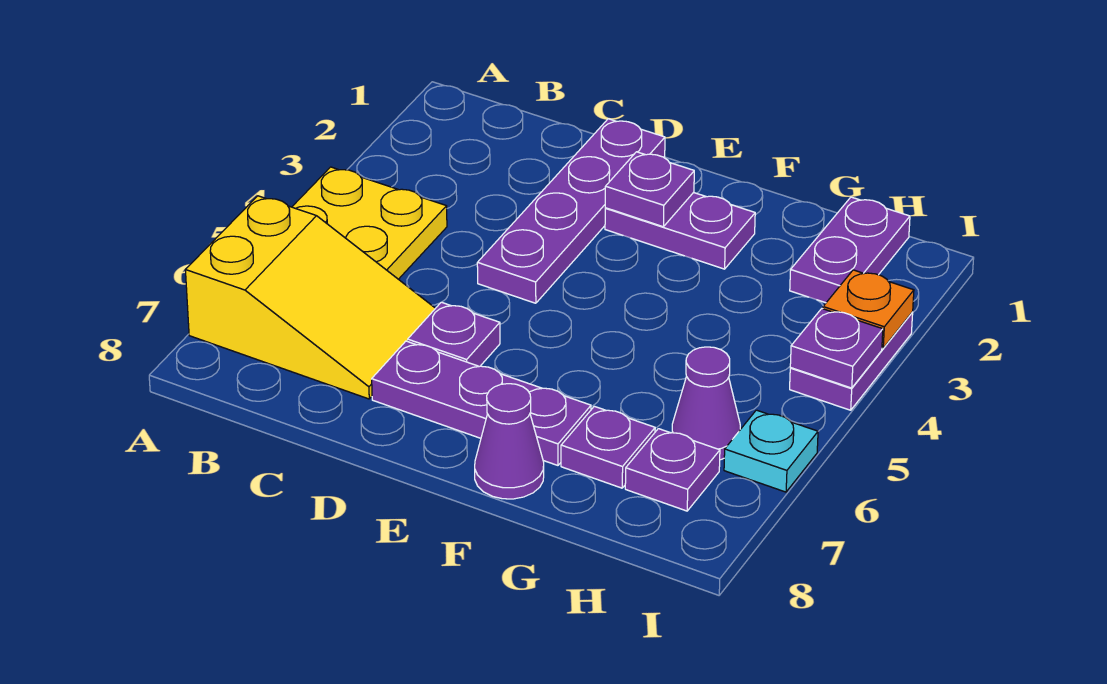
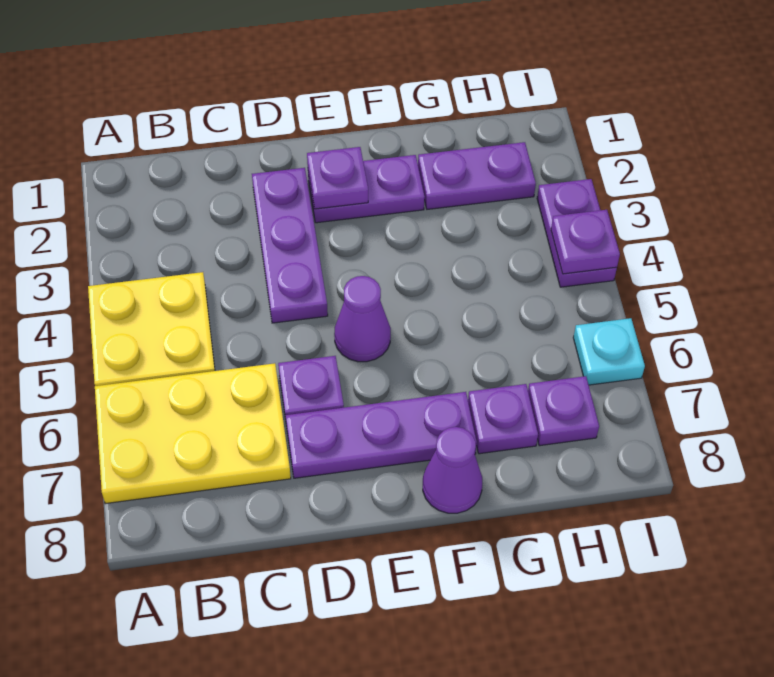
yellow slope A6:C7 level 1 top A -> yellow plate A6:C7 level 1
purple plate D1:D4 level 1 -> purple plate D2:D4 level 1
purple plate H1:H2 level 1 -> purple plate G2:H2 level 1
purple cone H6 level 1 -> purple cone E5 level 1
orange plate I3 level 2 -> none

